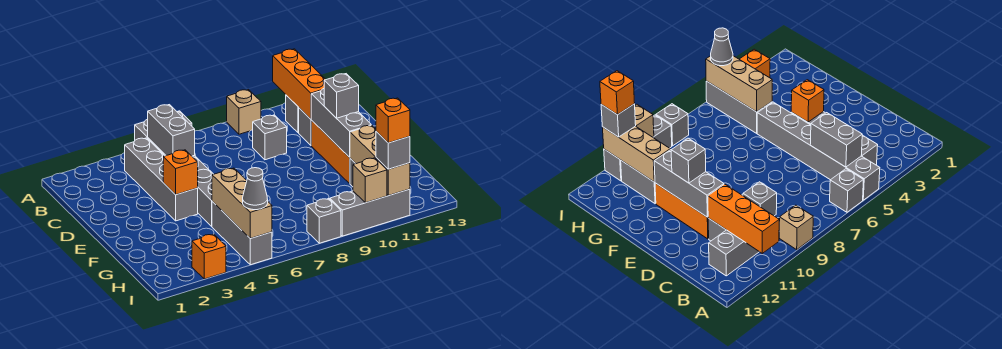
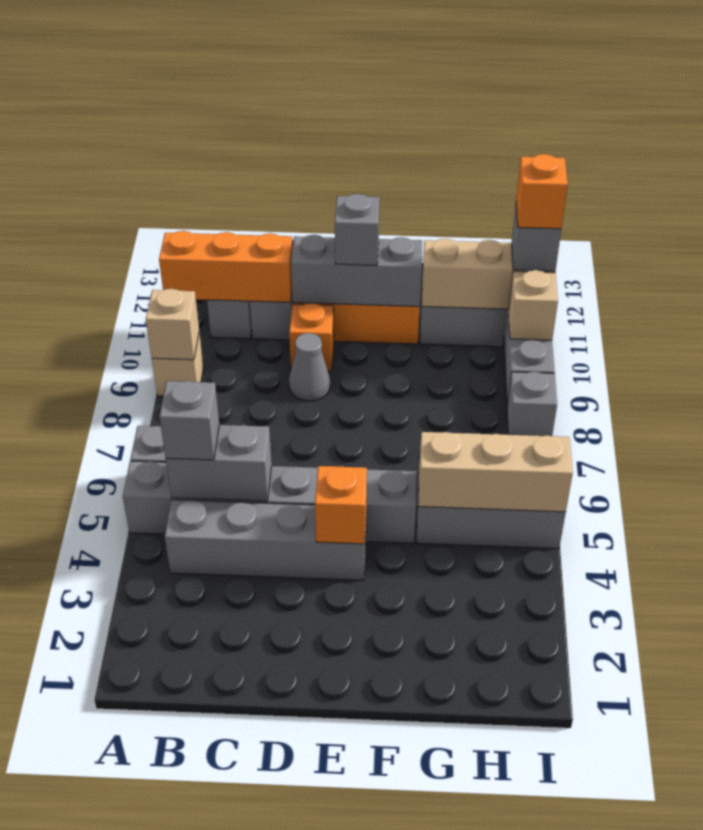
none -> tan brick A9 level 2
grey brick C9 level 1 -> grey brick B5 level 3
orange brick I3 level 1 -> orange brick D10 level 1
grey cone I5 level 3 -> grey cone D9 level 1

